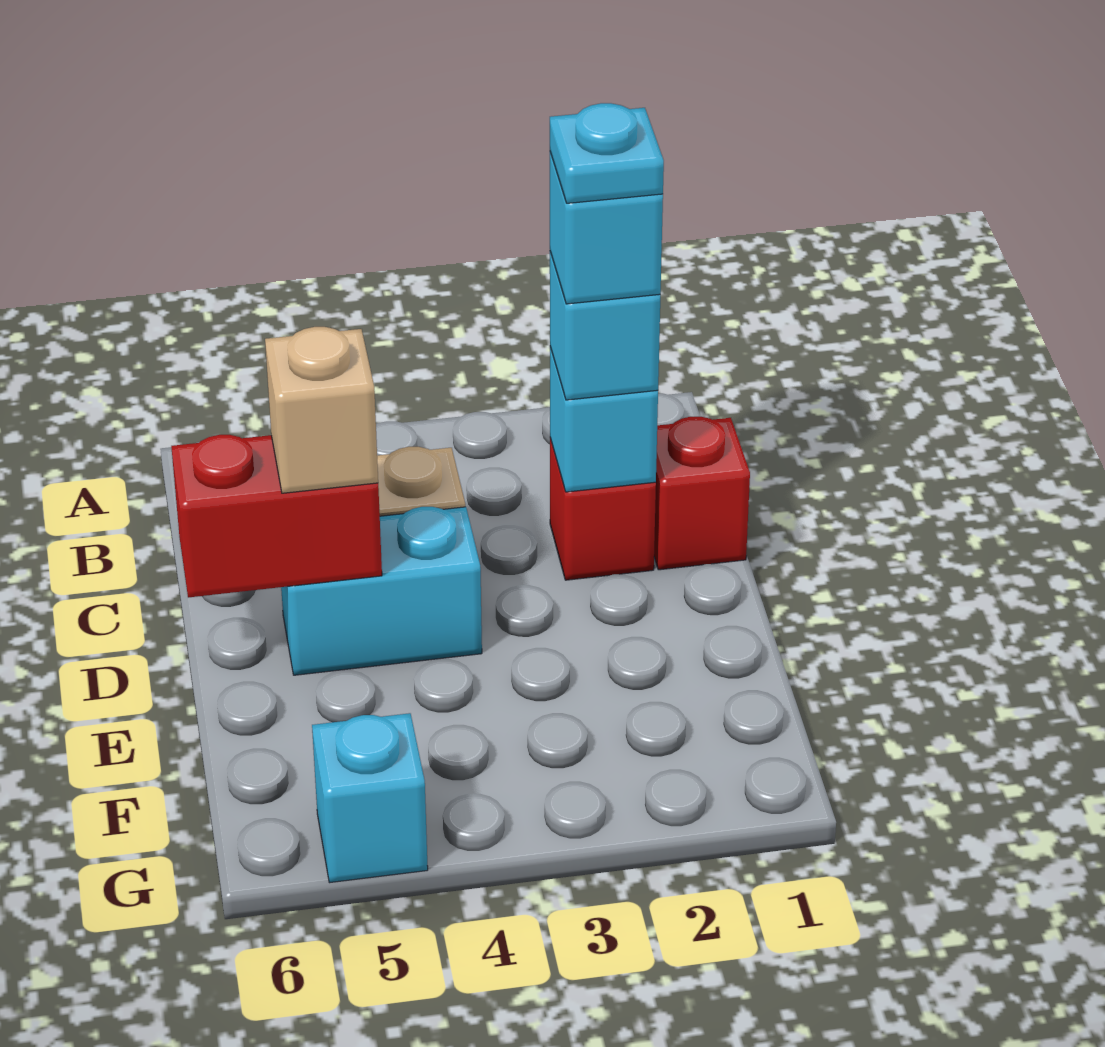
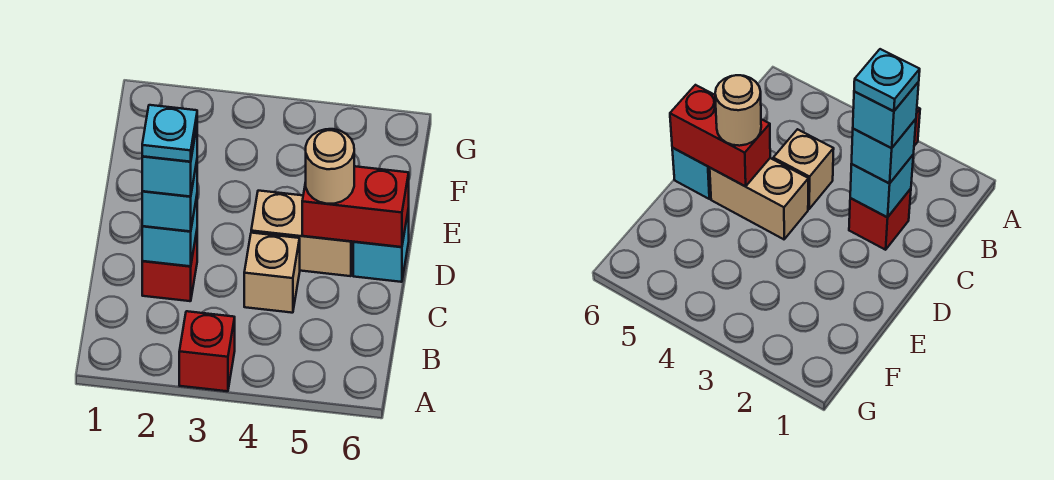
red brick C1 level 1 -> red brick A3 level 1
cyan brick D4:D5 level 1 -> tan brick D4:D5 level 1
tan brick D5 level 3 -> tan round brick D5 level 3
cyan brick G5 level 1 -> cyan brick D6 level 1

